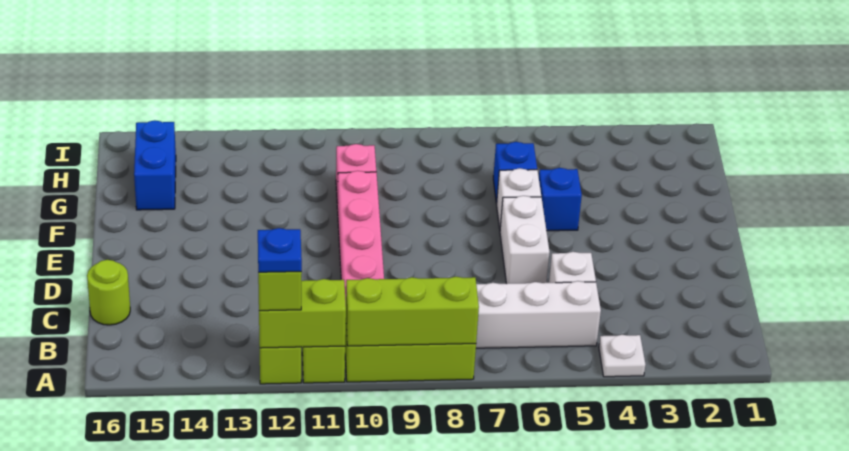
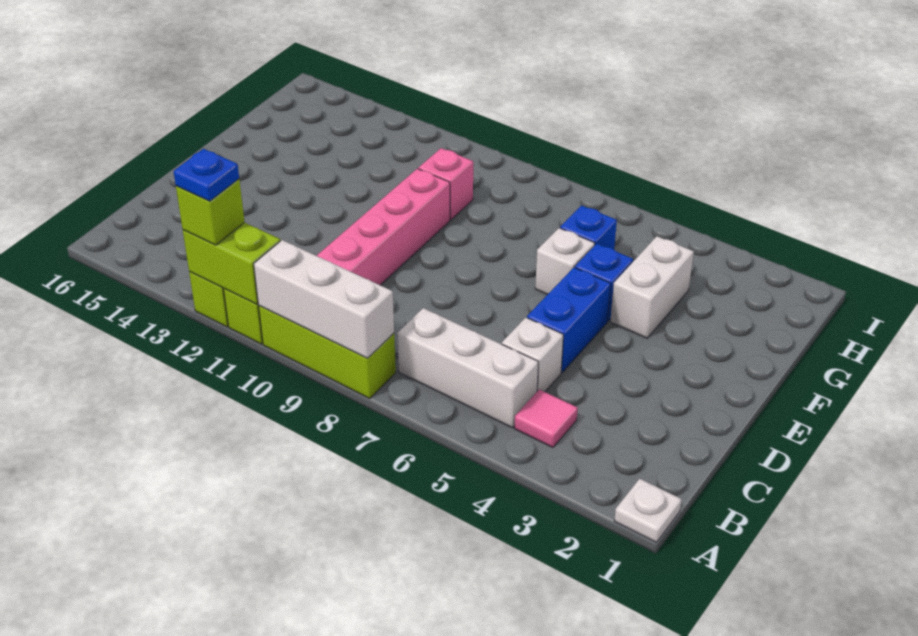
white plate A4 level 1 -> white plate A1 level 1
lime brick A8:A10 level 2 -> white brick A8:A10 level 2
none -> pink tile B4 level 1
lime round brick C16 level 1 -> none
white brick D6:E6 level 1 -> white brick F4:G4 level 1
blue brick G15:H15 level 1 -> blue brick D5:E5 level 1

